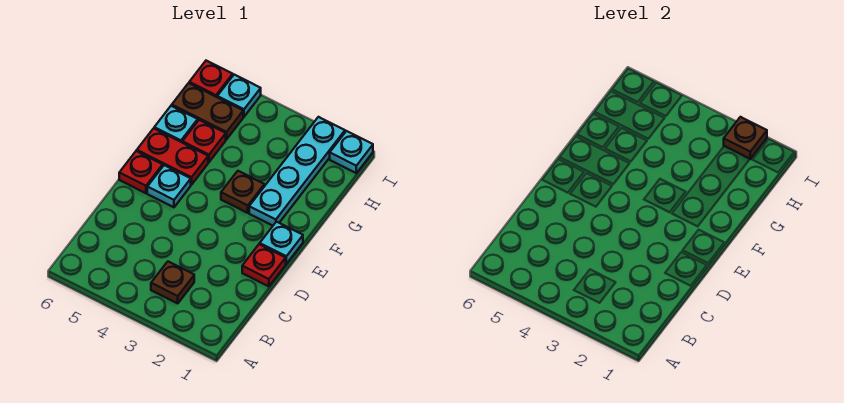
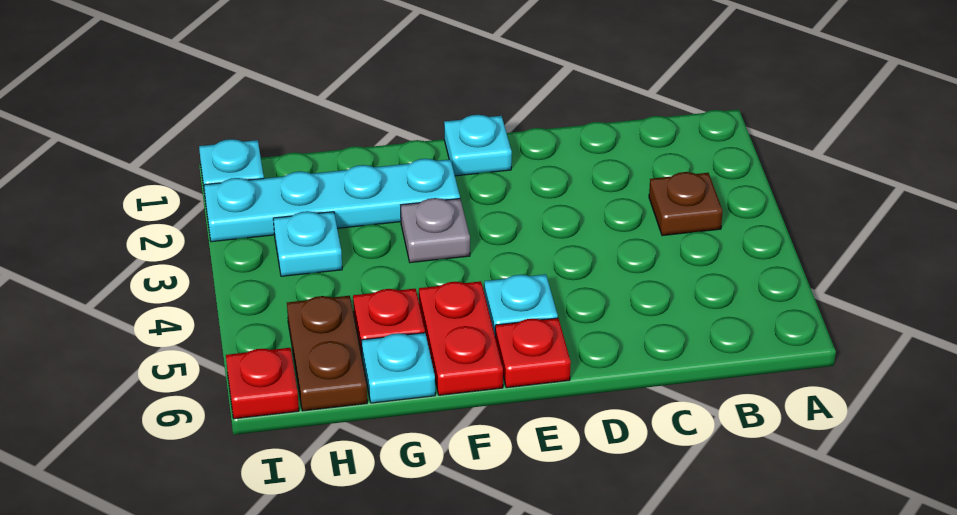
red plate D1 level 1 -> none
brown plate F3 level 1 -> grey plate F3 level 1
brown plate I2 level 2 -> none
cyan plate I5 level 1 -> cyan plate H3 level 1

